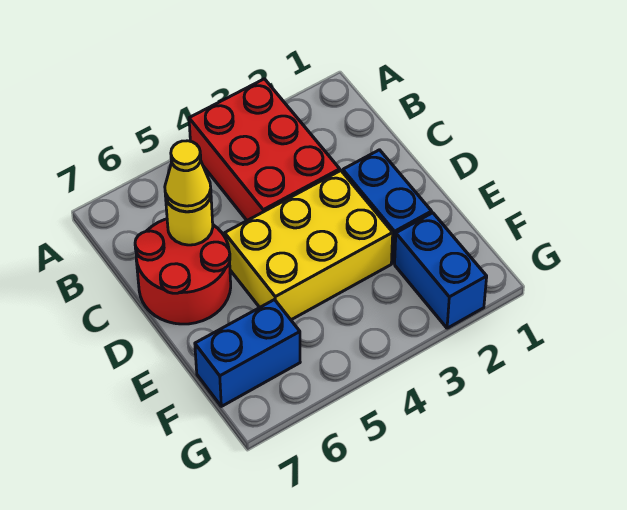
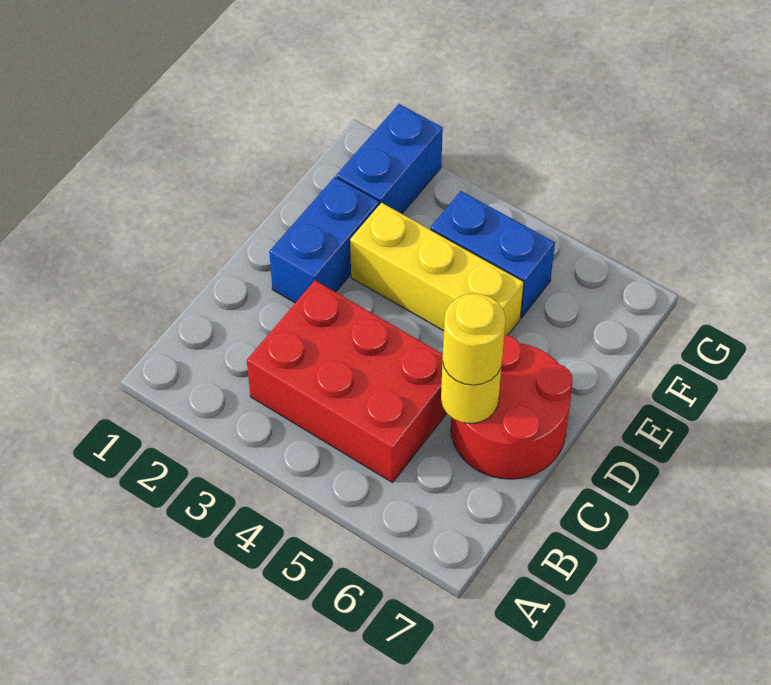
red brick A3:C4 level 1 -> red brick B3:C5 level 1
yellow cone C6 level 3 -> yellow round brick C6 level 3
yellow brick D3:E5 level 1 -> yellow brick E3:E5 level 1
blue brick F6:F7 level 1 -> blue brick F4:F5 level 1

